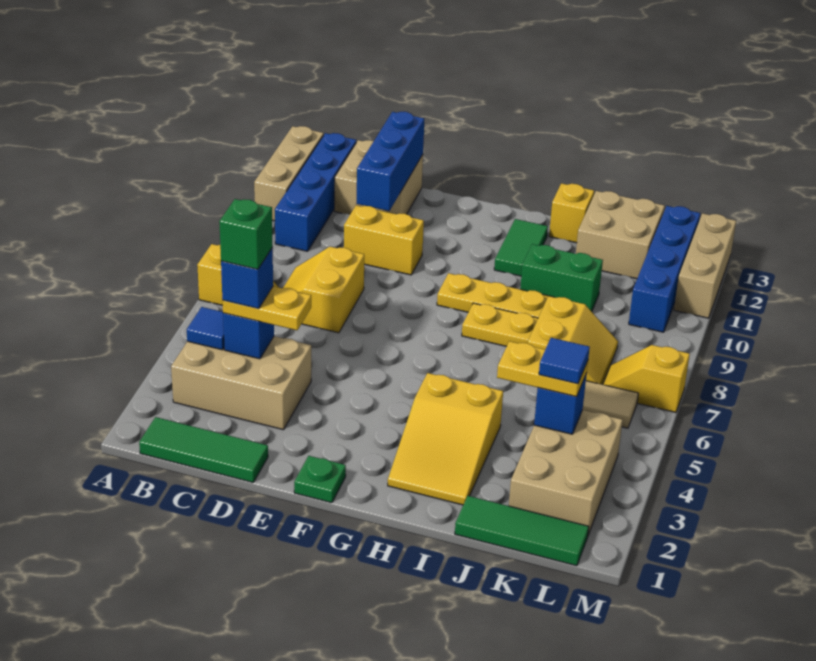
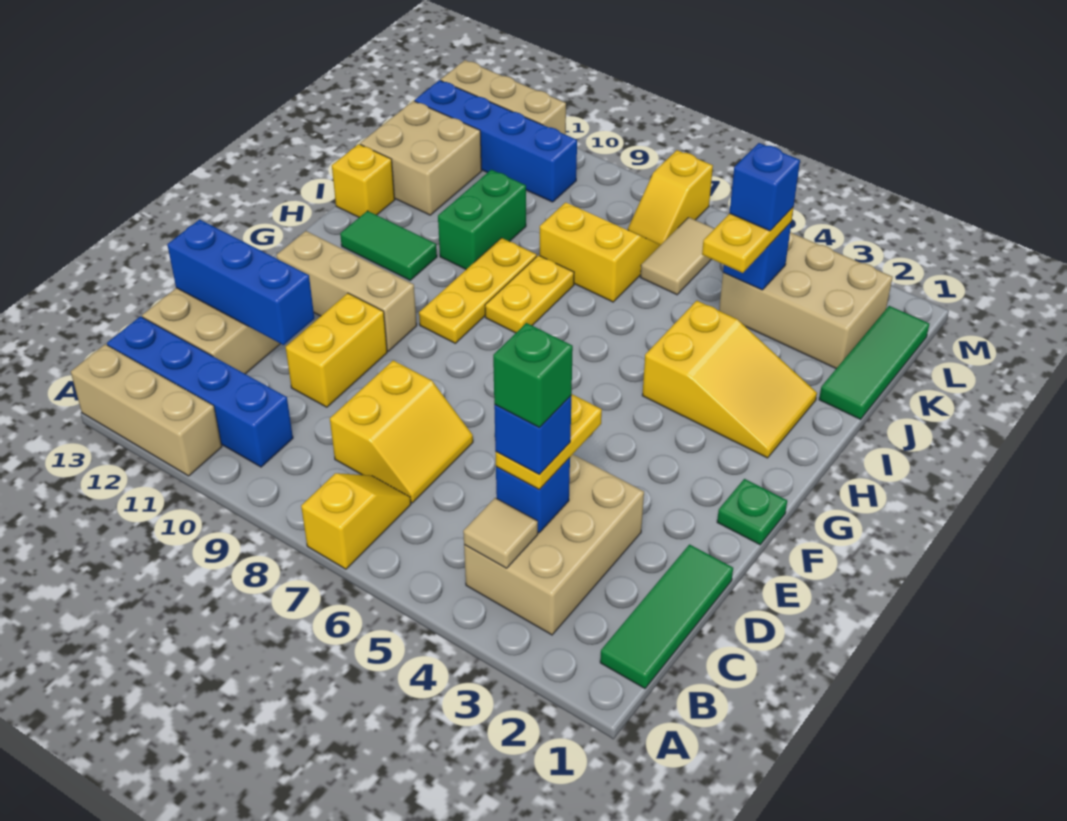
blue tile B4 level 2 -> tan tile B4 level 2
yellow slope C7:D8 level 1 top D -> yellow slope C7:D8 level 1 top 8
none -> tan brick F10:F12 level 1
blue tile K4 level 4 -> blue brick K4 level 4

